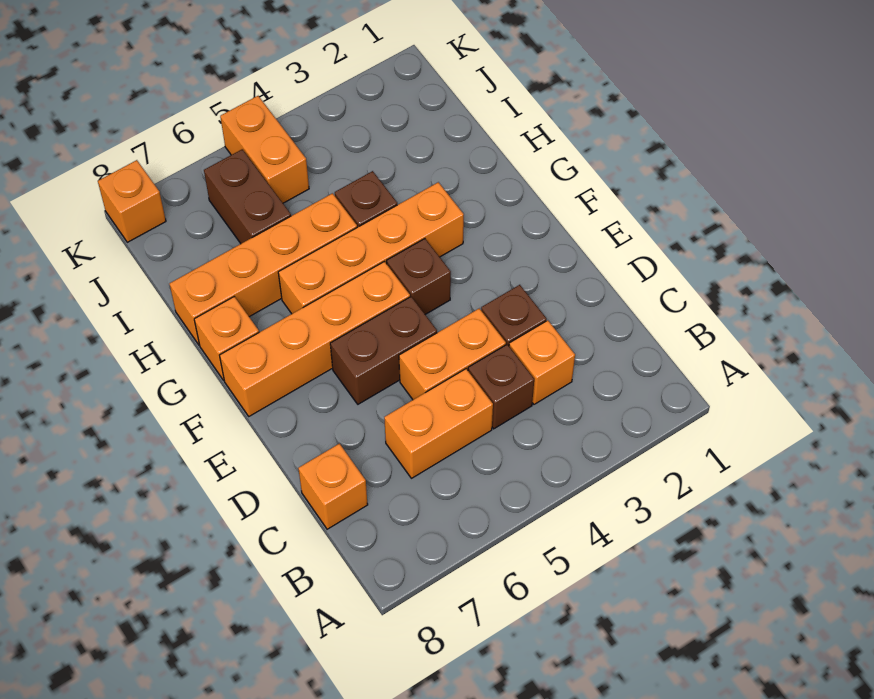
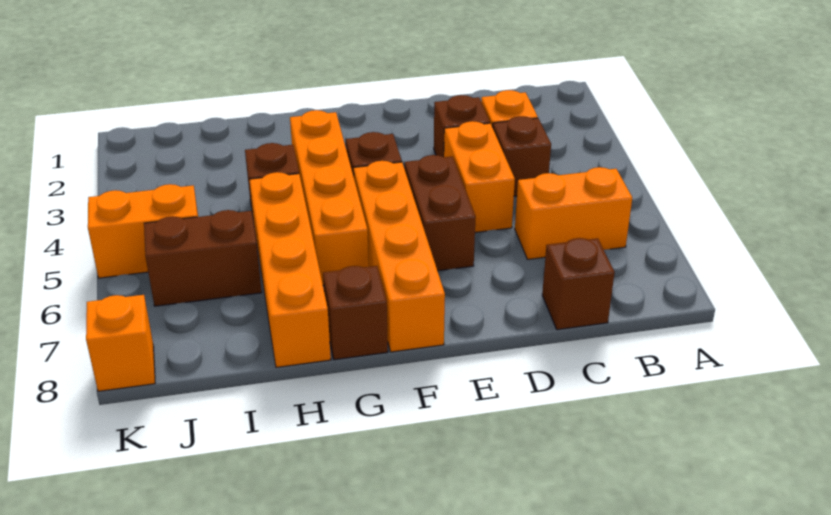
orange brick C5:C6 level 1 -> orange brick B6:C6 level 1
orange brick C8 level 1 -> brown brick C8 level 1
orange brick G8 level 1 -> brown brick G8 level 1

